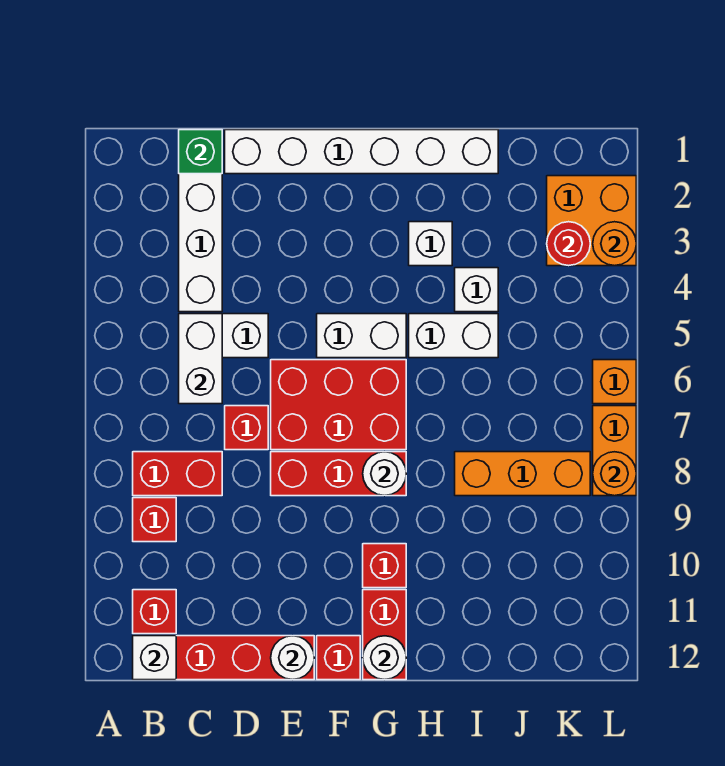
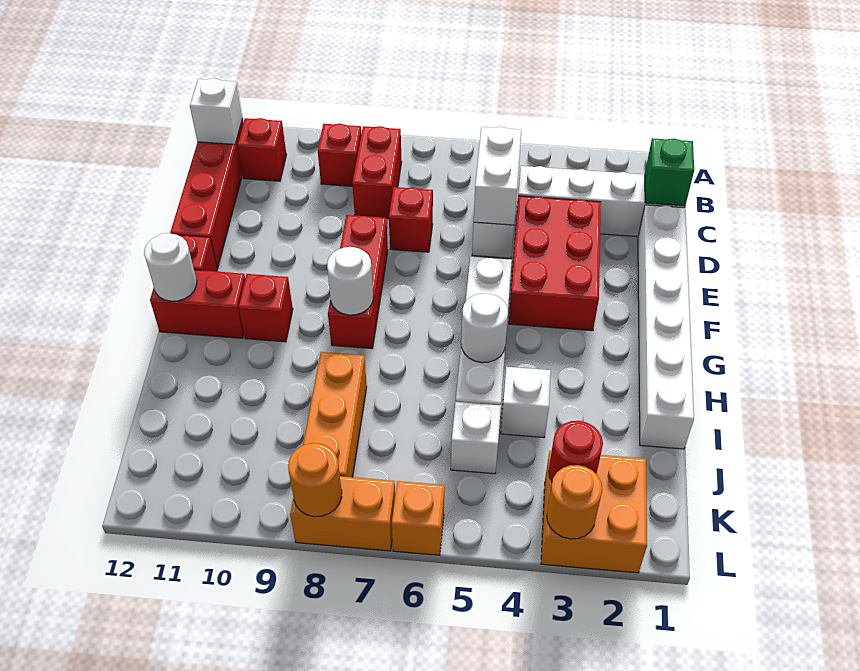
white brick C5:C6 level 2 -> white brick C5:D5 level 2
red brick E6:G7 level 1 -> red brick D3:F4 level 1
white round brick E12 level 2 -> white round brick H5 level 2
white brick H3 level 1 -> white brick J5 level 1

